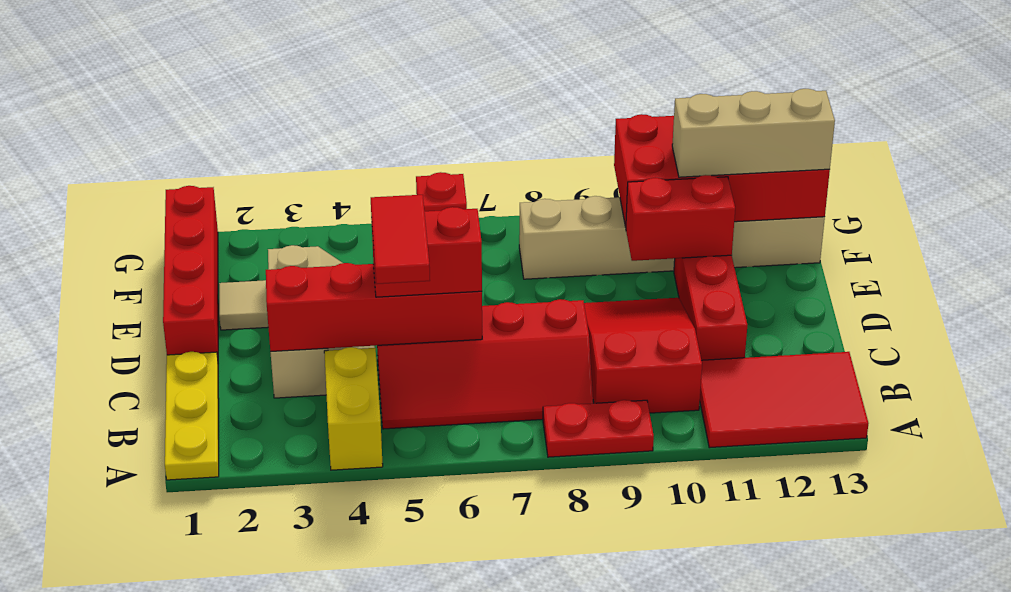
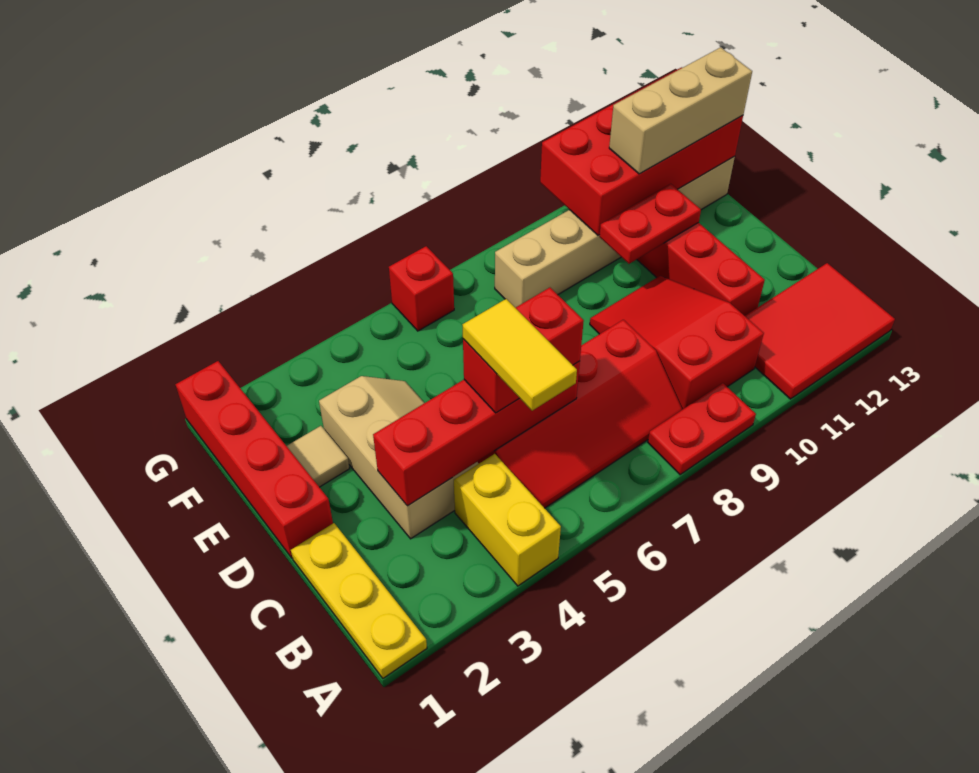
red tile B5:C5 level 4 -> yellow tile B5:C5 level 4
red brick E10:E11 level 2 -> red plate E10:E11 level 2

